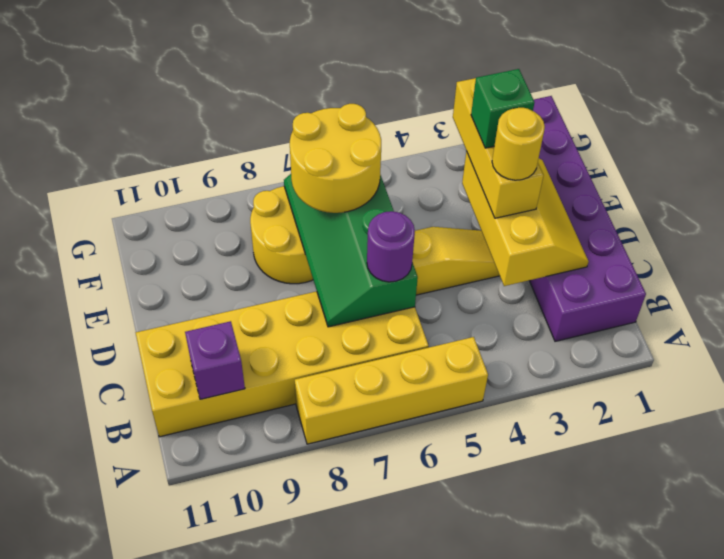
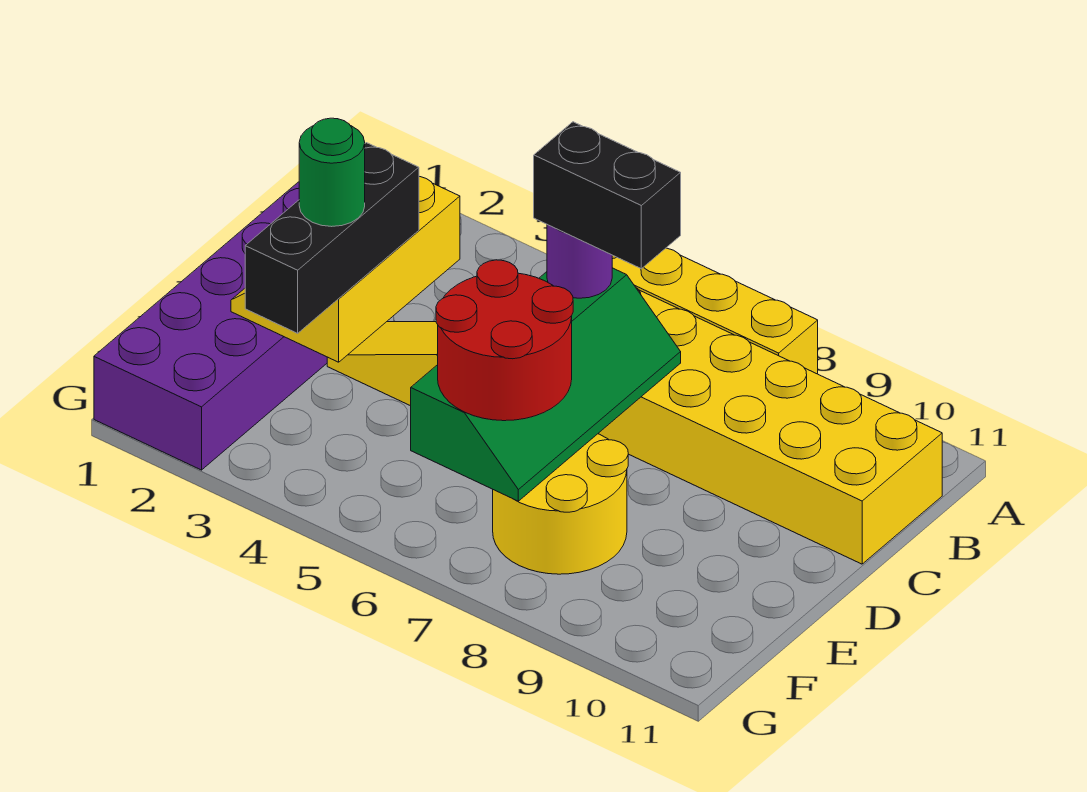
purple brick B10 level 2 -> none
none -> black brick C6:C7 level 4
yellow brick D3:F3 level 3 -> black brick D3:F3 level 3
yellow round brick D3 level 4 -> none
green brick E3 level 4 -> green round brick E3 level 4
yellow round brick E6:F7 level 3 -> red round brick E6:F7 level 3

